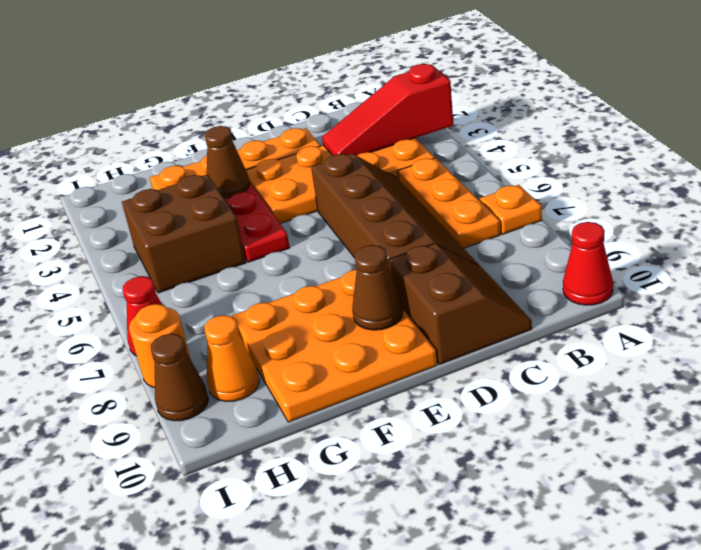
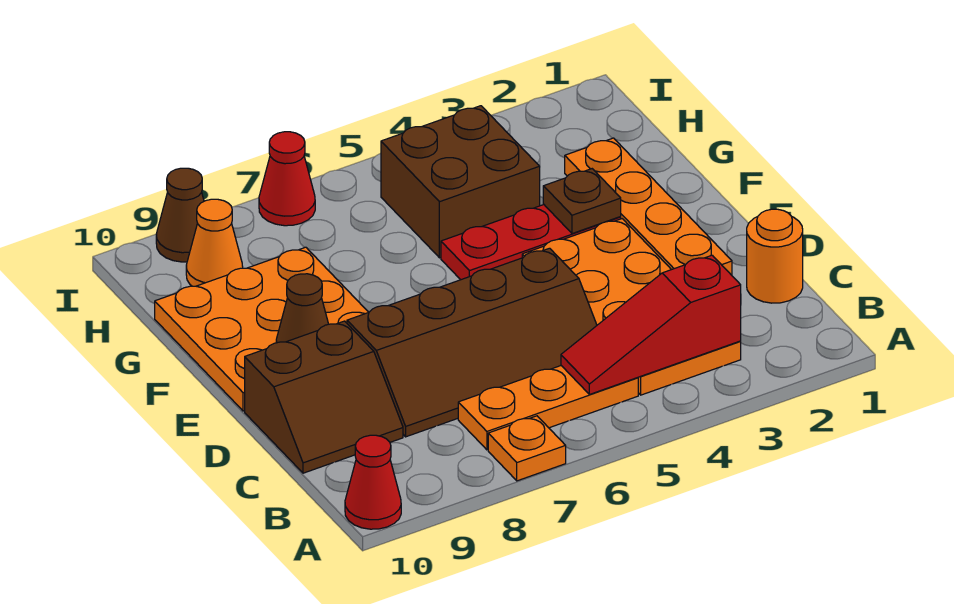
red slope A3:C3 level 2 top A -> red slope B3:B5 level 2 top 3
brown cone F3 level 2 -> brown plate F3 level 2
orange round brick I8 level 1 -> orange round brick C1 level 1

